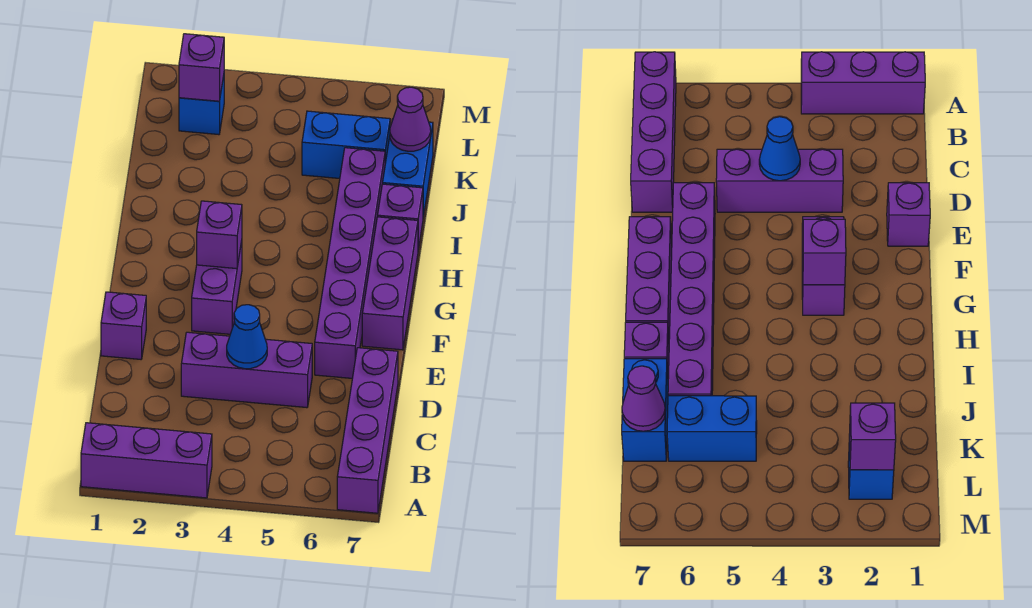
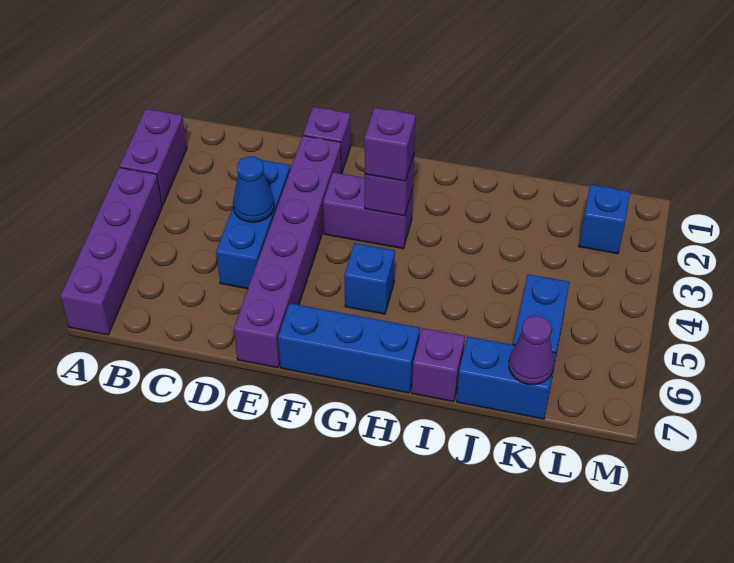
purple brick A1:A3 level 1 -> purple brick A2:A3 level 1
purple brick A7:D7 level 1 -> purple brick A4:A7 level 1
purple brick D3:D5 level 1 -> blue brick D3:D5 level 1
purple brick E6:J6 level 1 -> purple brick E2:E7 level 1
purple brick F7:H7 level 1 -> blue brick F7:H7 level 1
none -> blue brick G5 level 1
purple brick L2 level 2 -> purple brick G3 level 3

